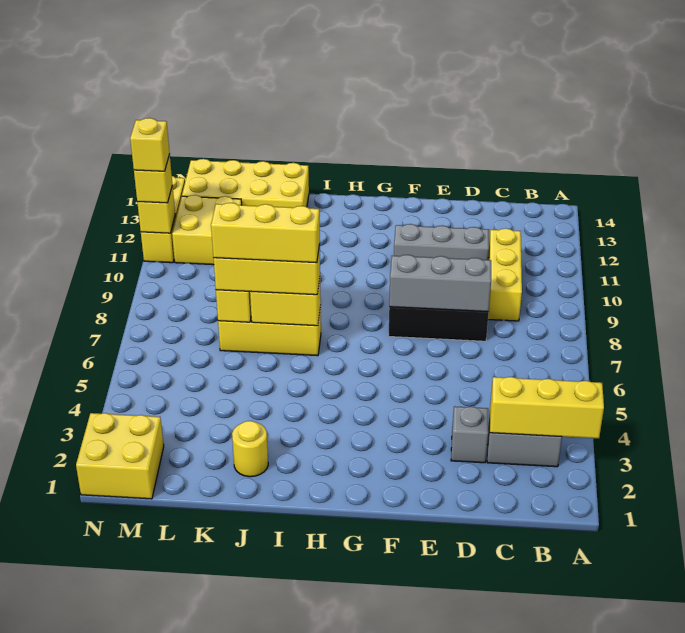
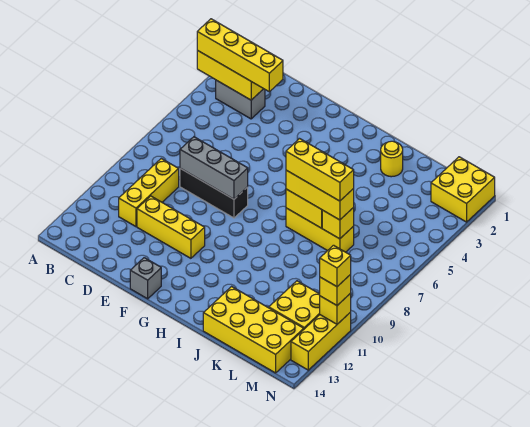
none -> yellow brick A3:D3 level 3
grey brick D3 level 1 -> grey brick F14 level 1
grey brick D11:F11 level 1 -> yellow brick D11:F11 level 1

